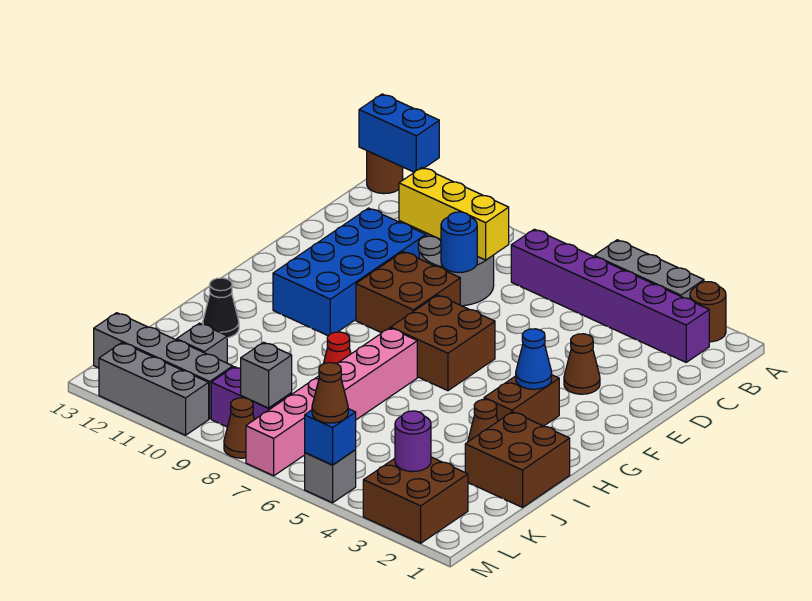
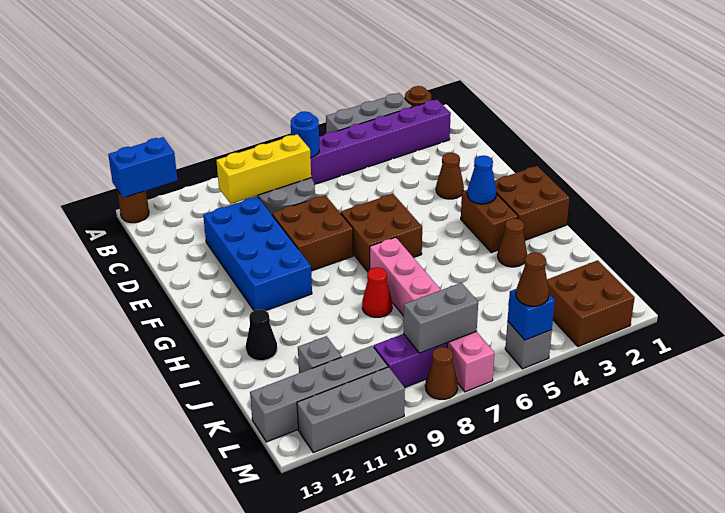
blue round brick D8 level 2 -> blue round brick B7 level 2
brown brick I1:J2 level 1 -> brown brick G1:H2 level 1
purple round brick L3 level 2 -> none
grey brick L8 level 2 -> grey brick L7:L8 level 2

